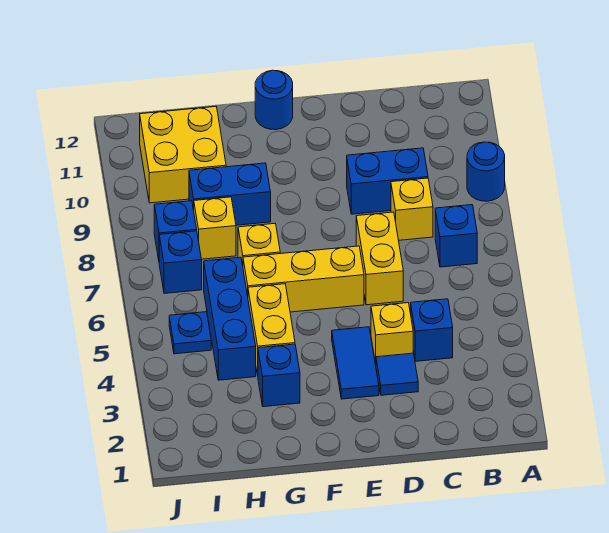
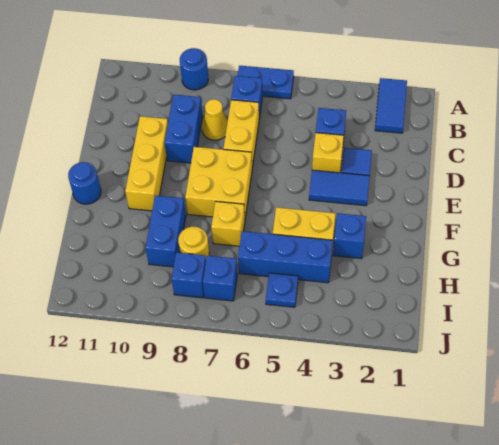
none -> blue tile A2:B2 level 1
none -> blue plate A6:A7 level 1
yellow brick C8 level 1 -> yellow cone C8 level 1
yellow brick D6:D7 level 1 -> yellow brick C7:D7 level 1
yellow brick E6:G6 level 1 -> yellow brick D10:F10 level 1
yellow brick H8 level 1 -> yellow round brick H8 level 1
yellow brick H10:I11 level 1 -> yellow brick E7:F8 level 1

